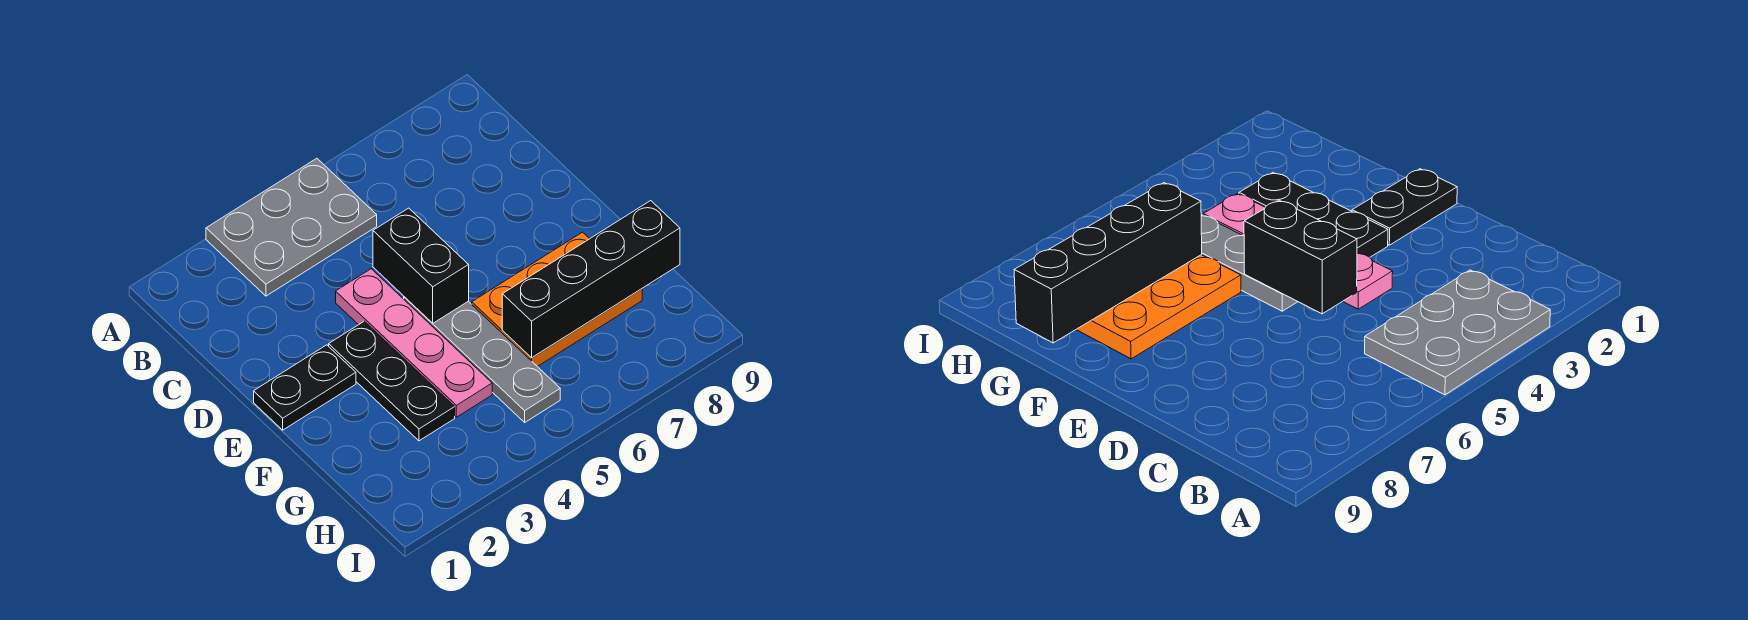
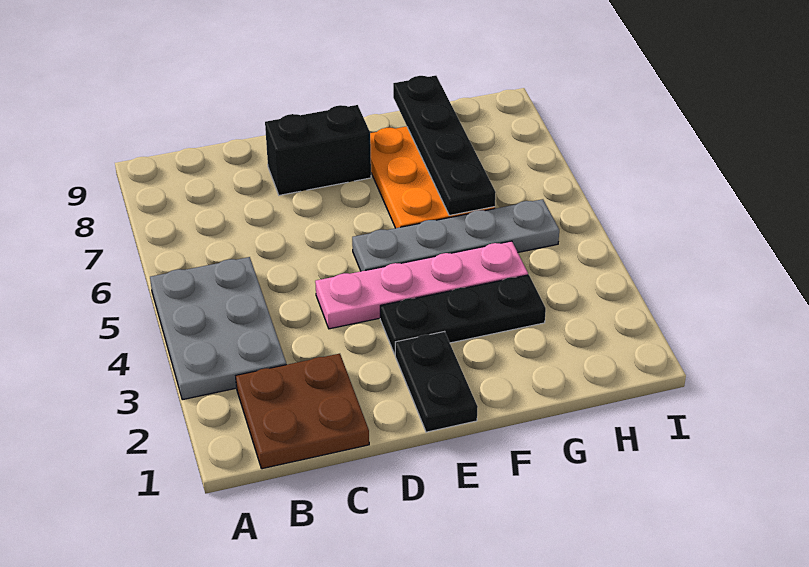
none -> brown plate B1:C2 level 1
black brick D5:E5 level 2 -> black brick D8:E8 level 1
black brick G6:G9 level 2 -> black plate G6:G9 level 2

